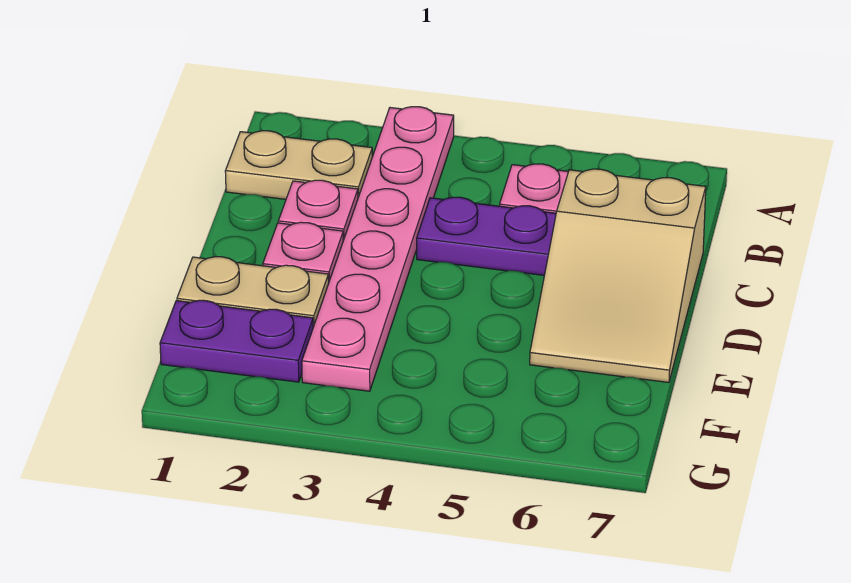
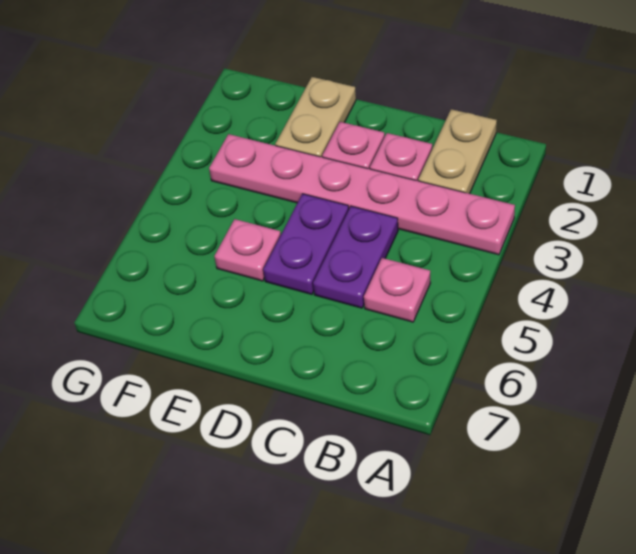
tan slope C6:E7 level 1 top C -> none
none -> pink plate E5 level 1
purple plate F1:F2 level 1 -> purple plate D4:D5 level 1

